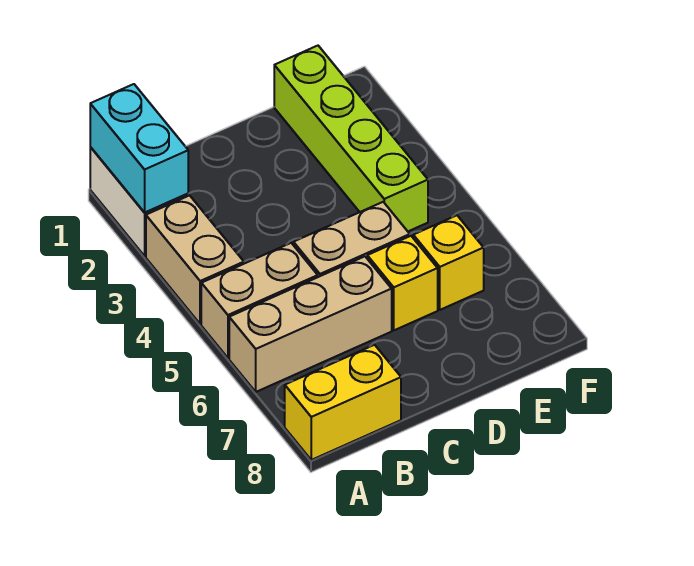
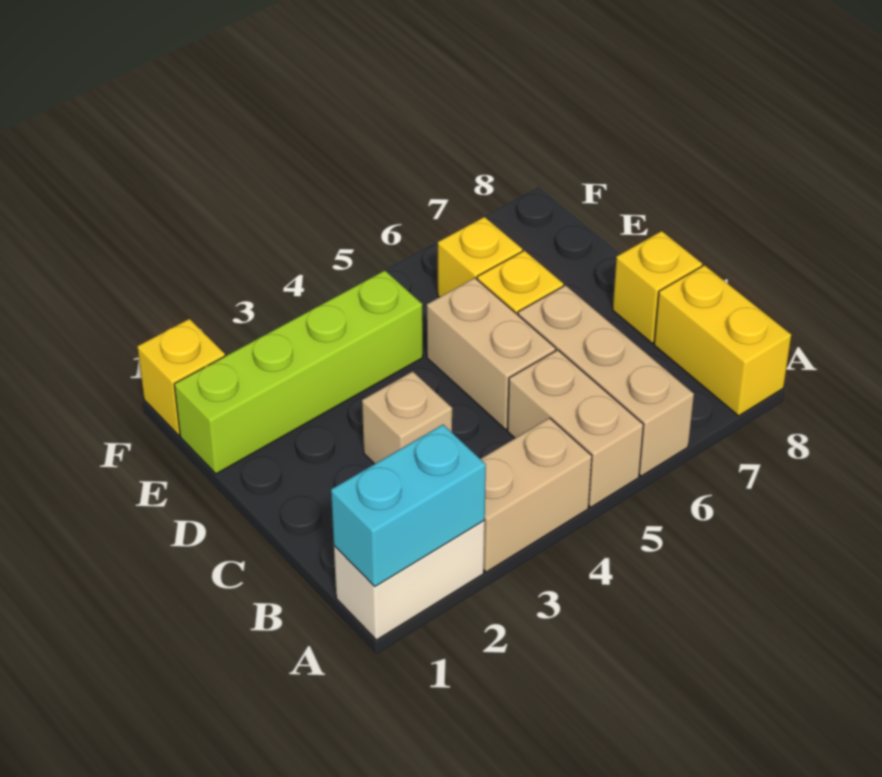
none -> tan brick C3 level 1
none -> yellow brick C8 level 1
none -> yellow brick F1 level 1

